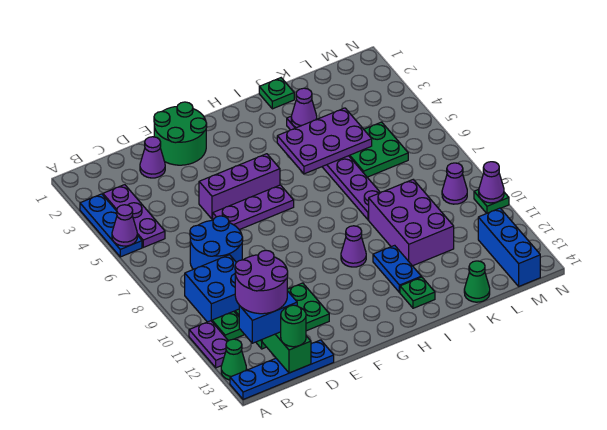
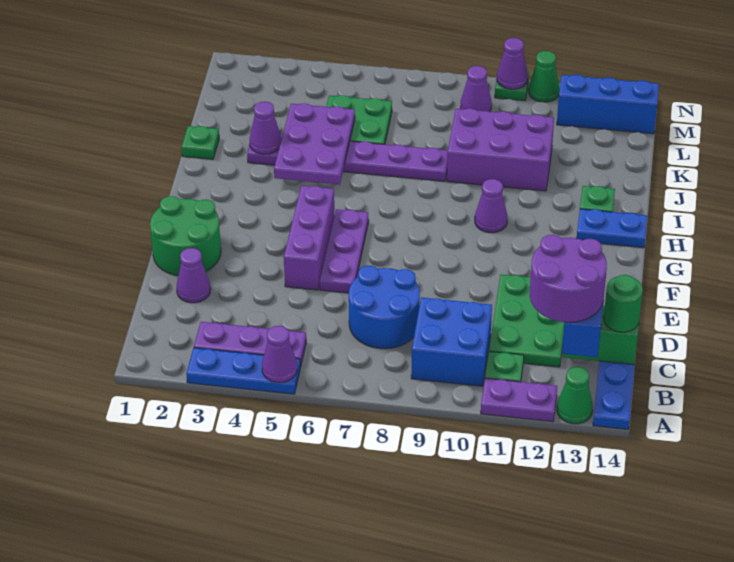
blue plate I11:I12 level 1 -> blue plate H13:H14 level 1
green cone K14 level 1 -> green cone N11 level 1

